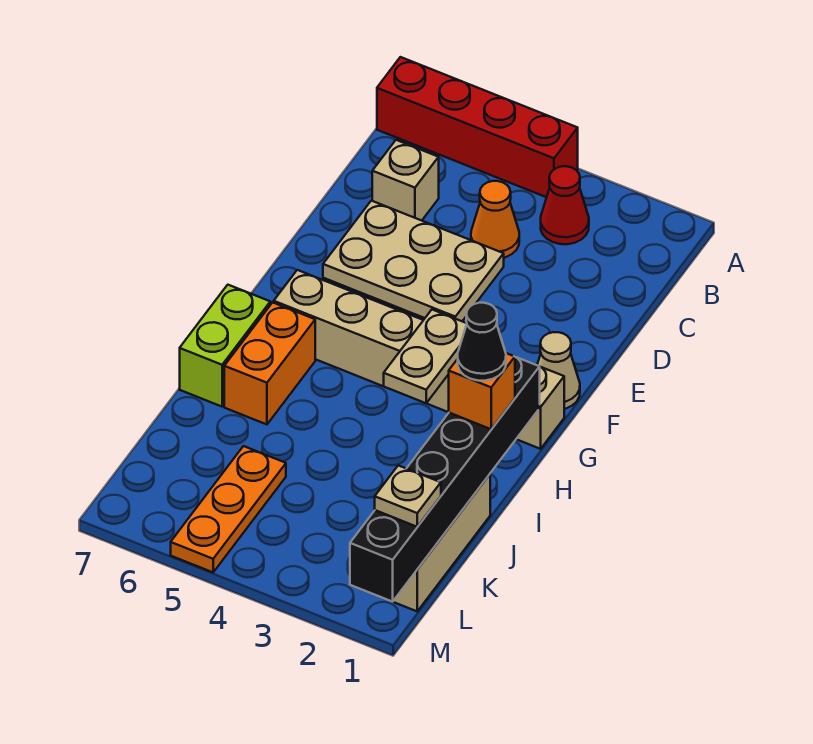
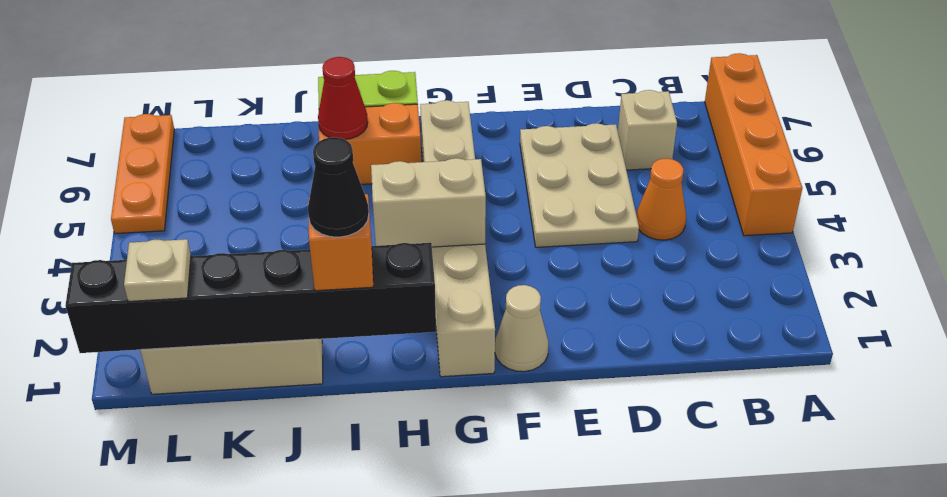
red brick A4:A7 level 1 -> orange brick A4:A7 level 1
red cone B3 level 1 -> red cone I6 level 2
tan plate G3:H3 level 2 -> tan brick G3:H3 level 2
orange plate K5:M5 level 1 -> orange plate M5:M7 level 1

